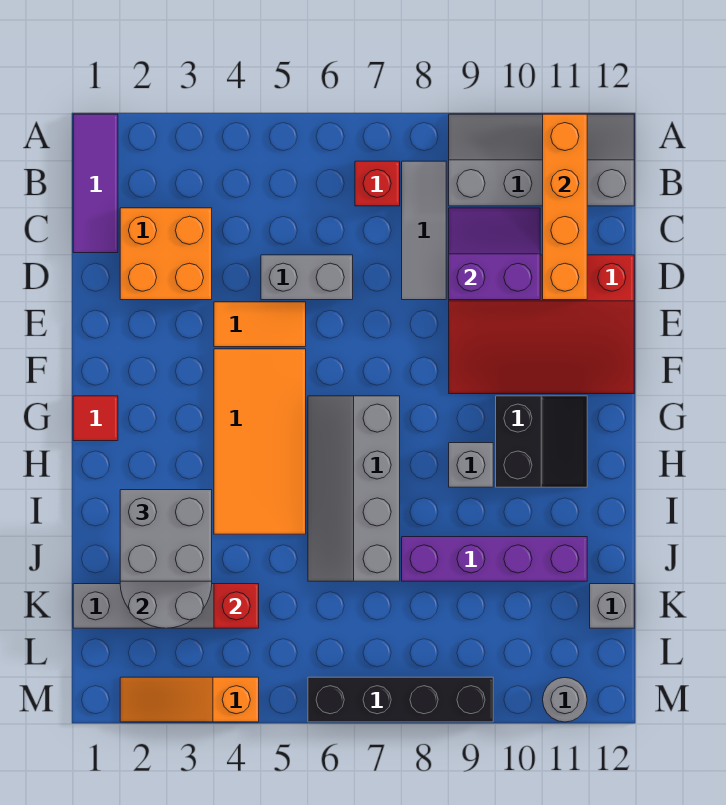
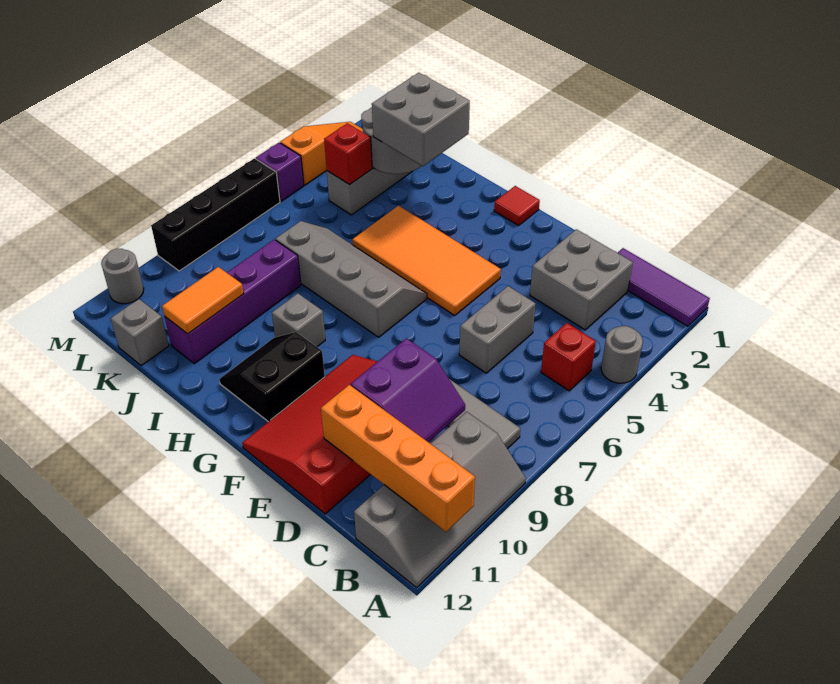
none -> grey round brick A4 level 1
red brick B7 level 1 -> red brick B5 level 1
orange brick C2:D3 level 1 -> grey brick C2:D3 level 1
orange tile E4:E5 level 1 -> orange tile J10:J11 level 2
black slope G10:H11 level 1 top 10 -> black slope G10:H11 level 1 top G
none -> purple brick M5 level 1

